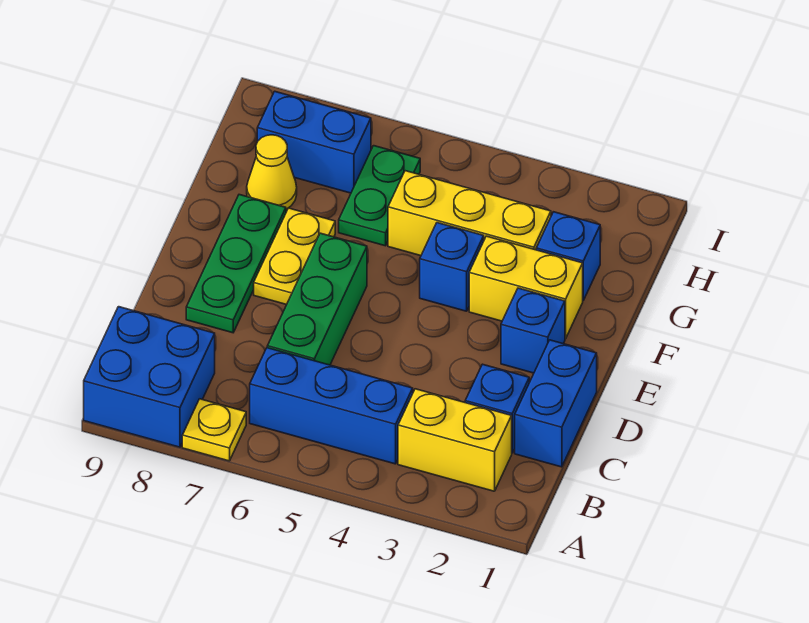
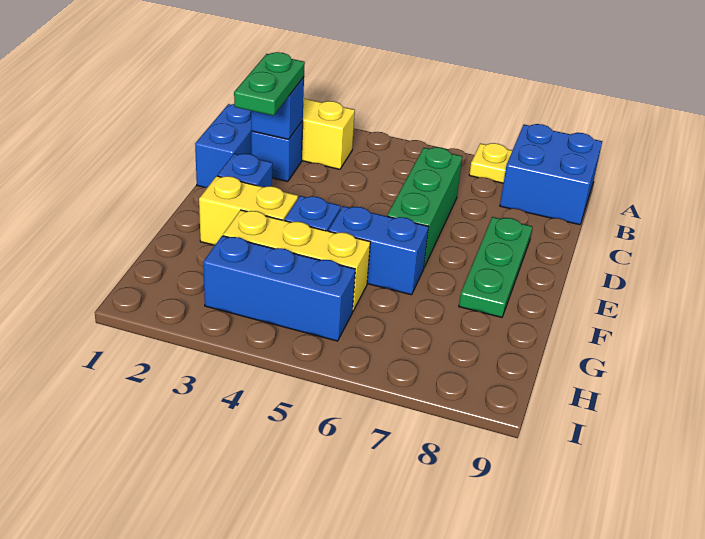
blue brick B4:B6 level 1 -> blue brick H3:H5 level 1
yellow plate E7:F7 level 1 -> none
blue brick G2 level 1 -> blue brick C2 level 2
green plate G6:H6 level 1 -> green plate C2:D2 level 3
yellow cone G8 level 1 -> none
blue brick H7:H8 level 1 -> blue brick F5:F6 level 1

